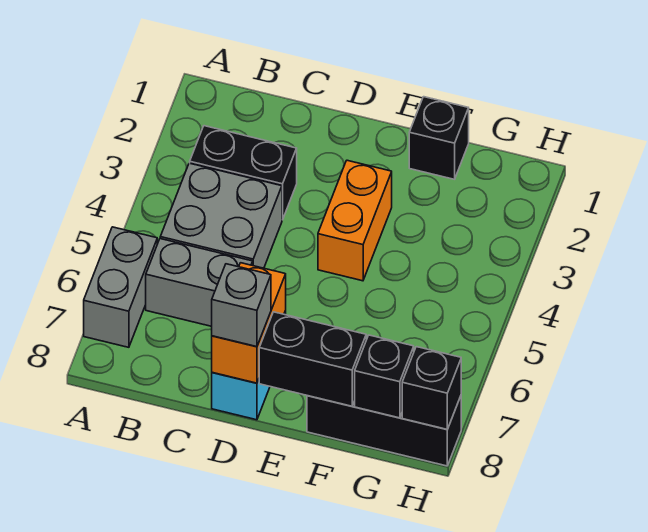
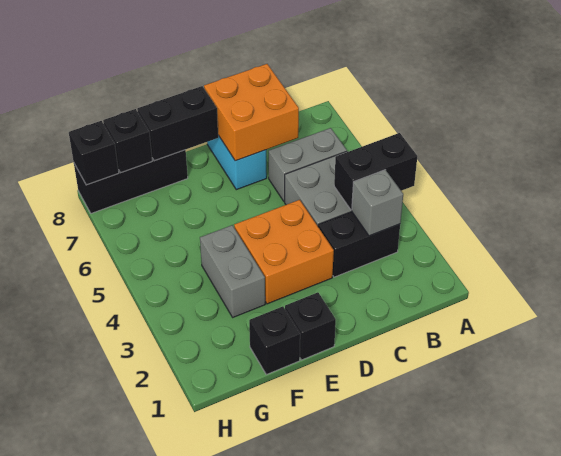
none -> black brick A4:B4 level 2
grey brick A6:A7 level 1 -> grey brick F3:F4 level 1
orange brick D7:D8 level 2 -> orange brick C7:D8 level 2
grey brick D8 level 3 -> grey brick B3 level 2
none -> black brick E1 level 1
orange brick E3:E4 level 1 -> orange brick D3:E4 level 1

